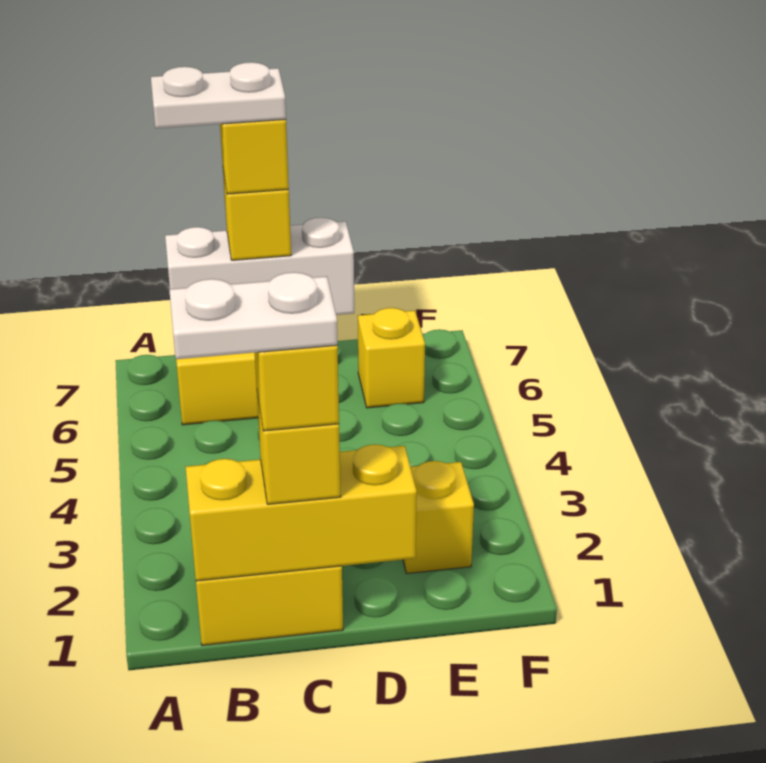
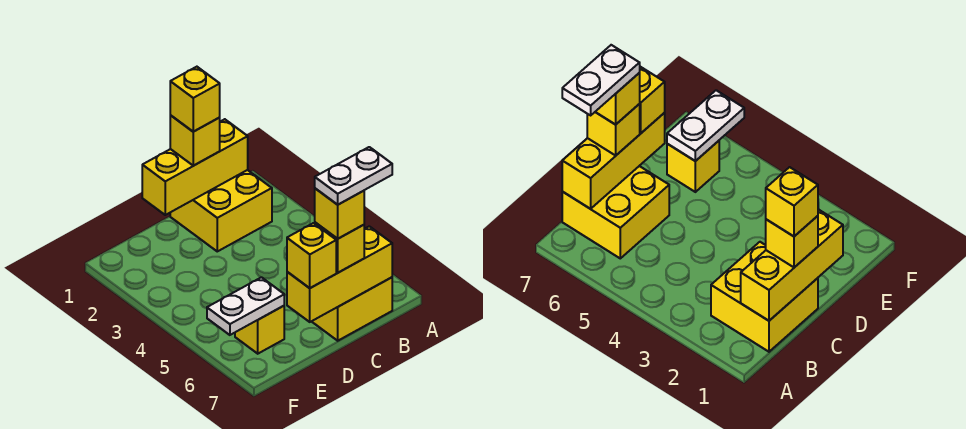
white plate B1:C1 level 5 -> white plate E6:F6 level 2
white brick B7:D7 level 2 -> yellow brick B7:D7 level 2
yellow brick E2 level 1 -> yellow brick D7 level 3

